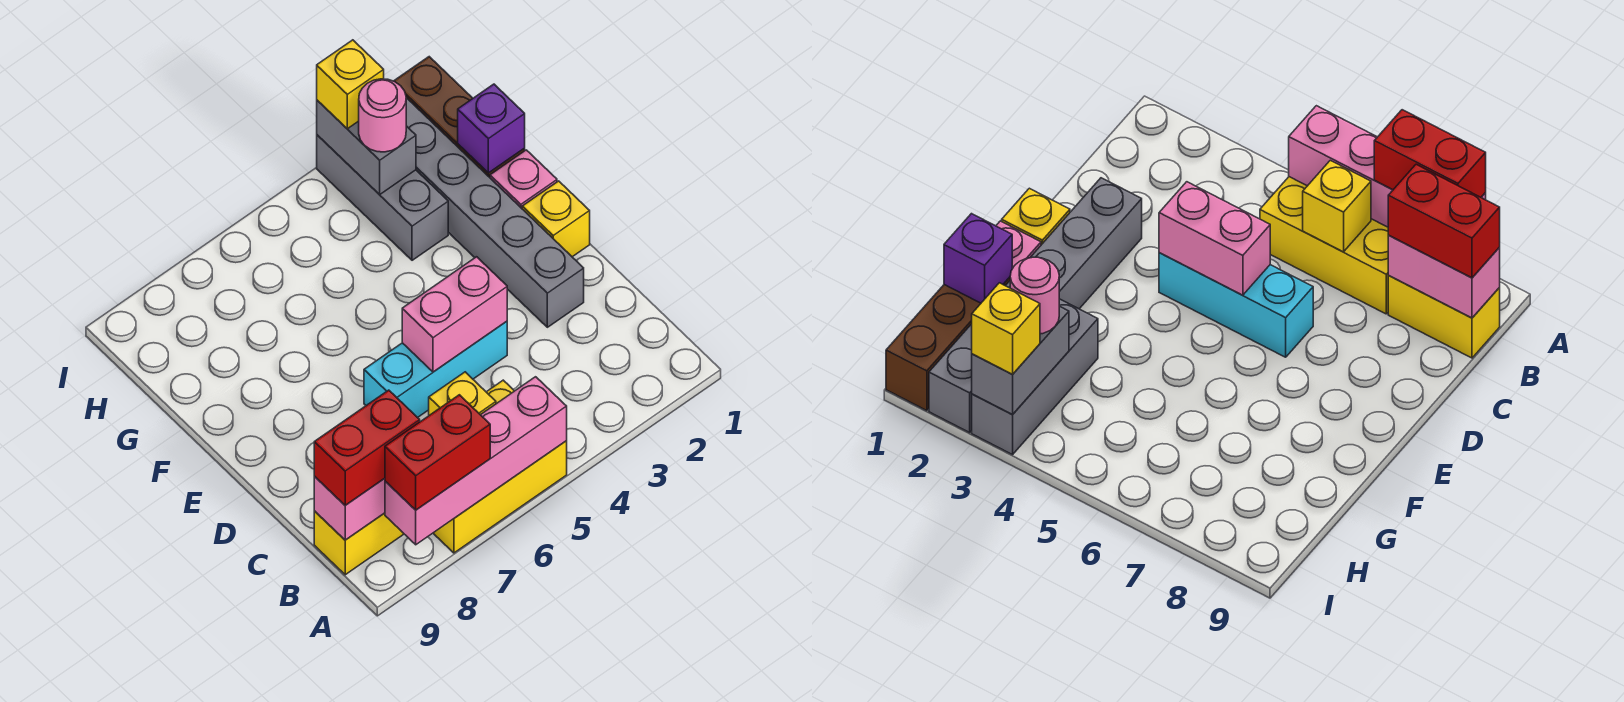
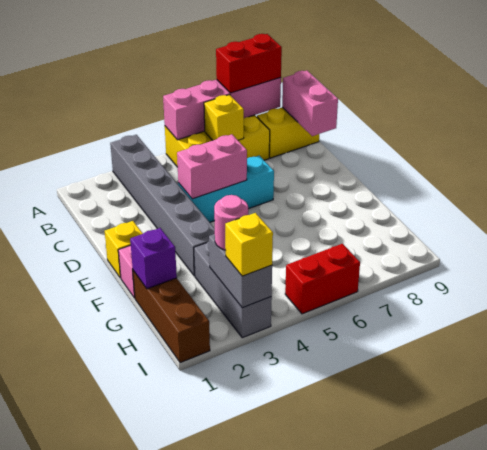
pink brick B8:B9 level 2 -> pink brick B9:C9 level 2
red brick B8:B9 level 3 -> red brick I5:I6 level 1
grey brick D2:I2 level 1 -> grey brick A3:F3 level 1

